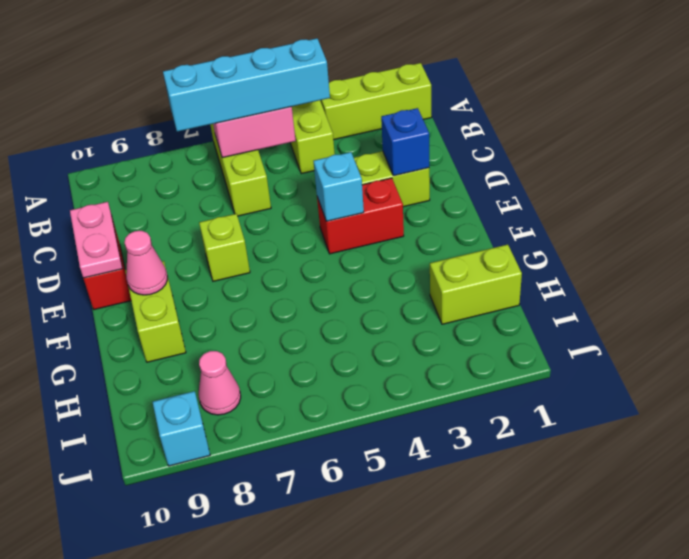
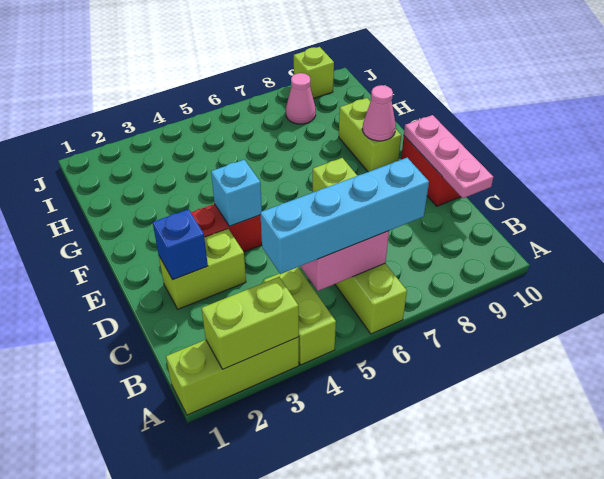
pink plate D10:E10 level 2 -> pink plate C10:E10 level 2
lime brick H1:H2 level 1 -> lime brick A2:A3 level 2
cyan brick J9 level 1 -> lime brick J9 level 1

